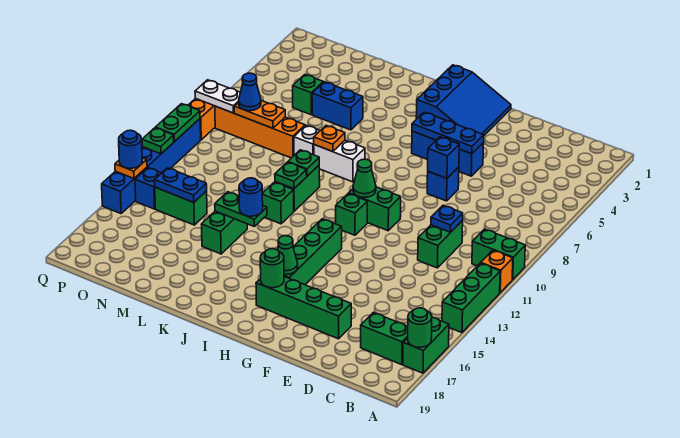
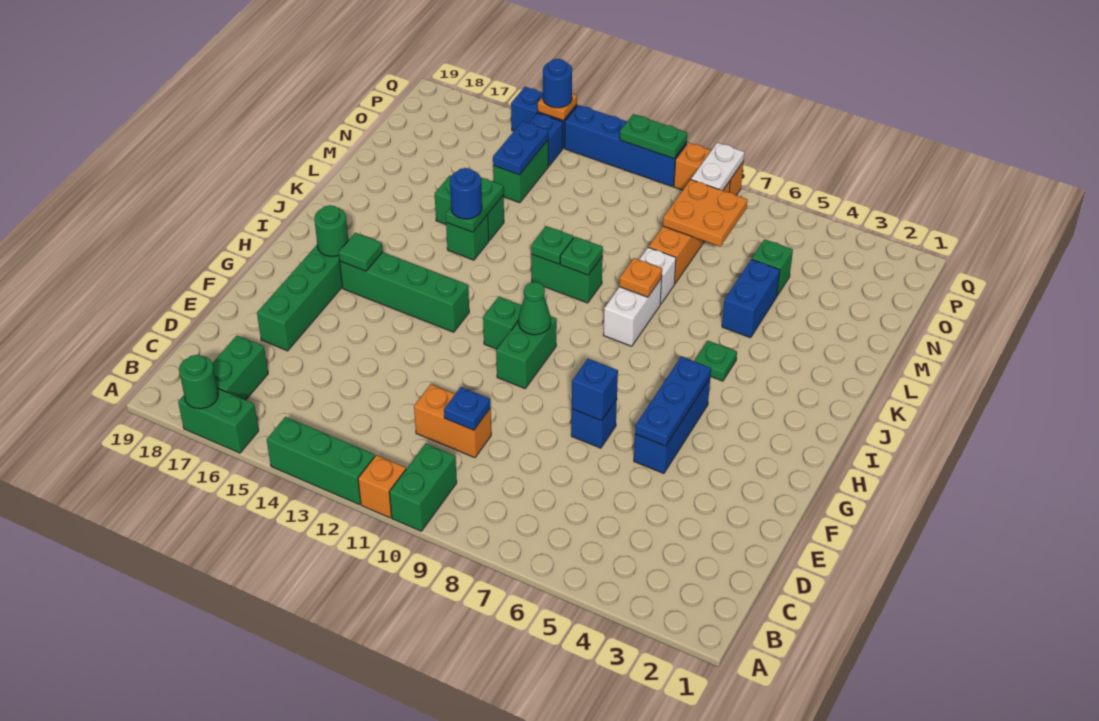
green brick D10:D11 level 1 -> orange brick D10:D11 level 1
blue slope G1:I3 level 1 top I -> none
green cone H16 level 2 -> green tile H16 level 2
green brick K12 level 1 -> green brick K14 level 1
orange plate N8:O8 level 2 -> orange plate N7:O8 level 2
blue cone O8 level 3 -> none
green plate Q12 level 2 -> green plate J5 level 1

